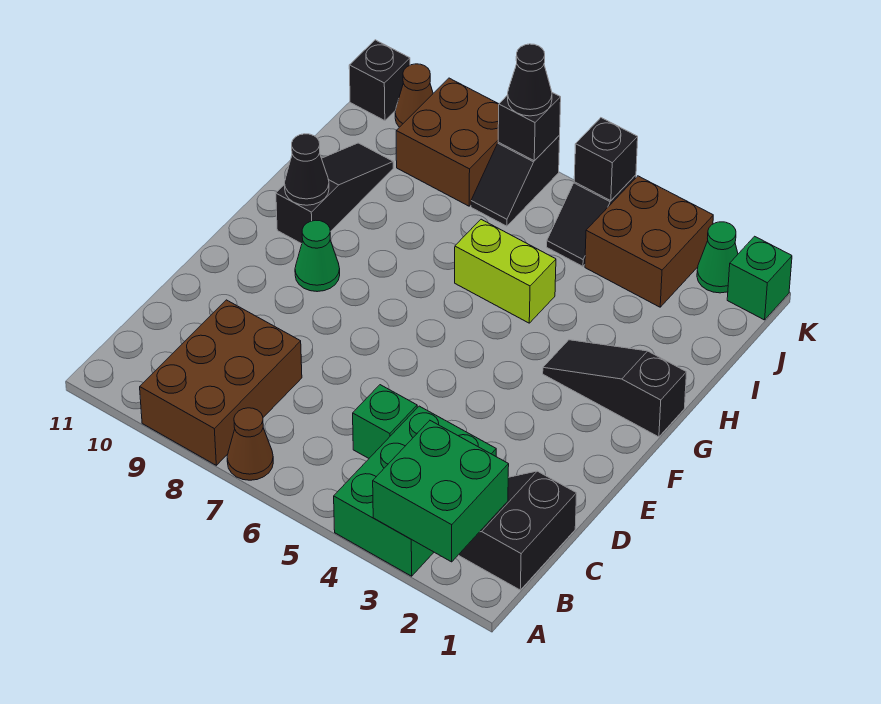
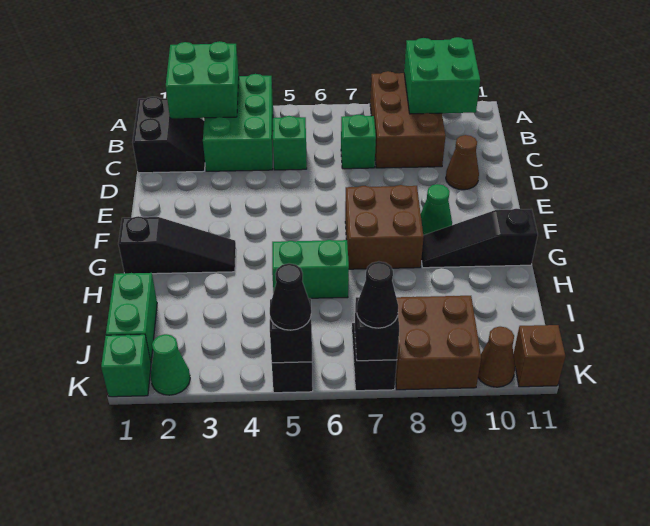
brown cone A7 level 1 -> brown cone D10 level 1
none -> green brick A9:B10 level 2
none -> green brick C7 level 1
black slope G10:I10 level 1 top G -> black slope G9:G11 level 1 top 11
black cone G10 level 2 -> black cone K5 level 3
lime brick H5:H6 level 1 -> green brick H5:H6 level 1
none -> green brick I1:J1 level 1
brown brick J3:K4 level 1 -> brown brick F7:G8 level 1
black brick K11 level 1 -> brown brick K11 level 1

